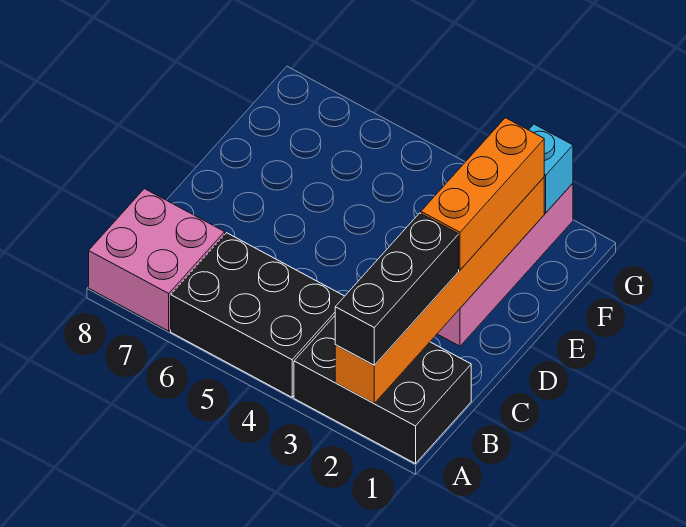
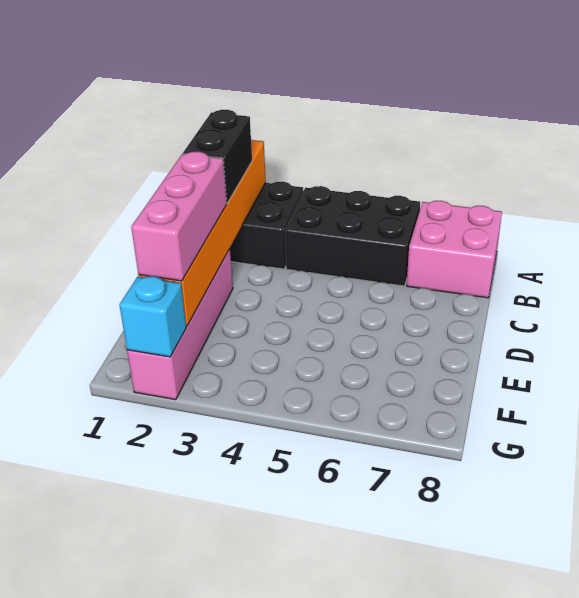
black brick A2:C2 level 3 -> black brick B2:C2 level 3
orange brick D2:F2 level 3 -> pink brick D2:F2 level 3

